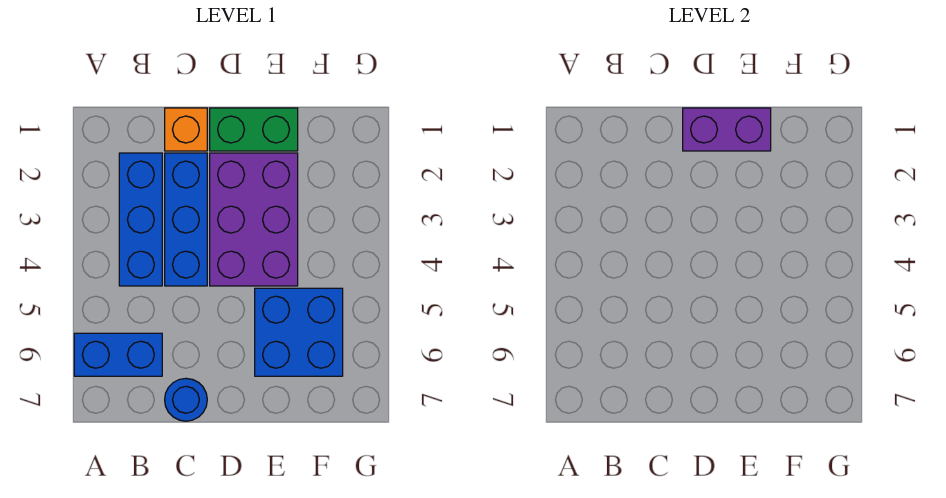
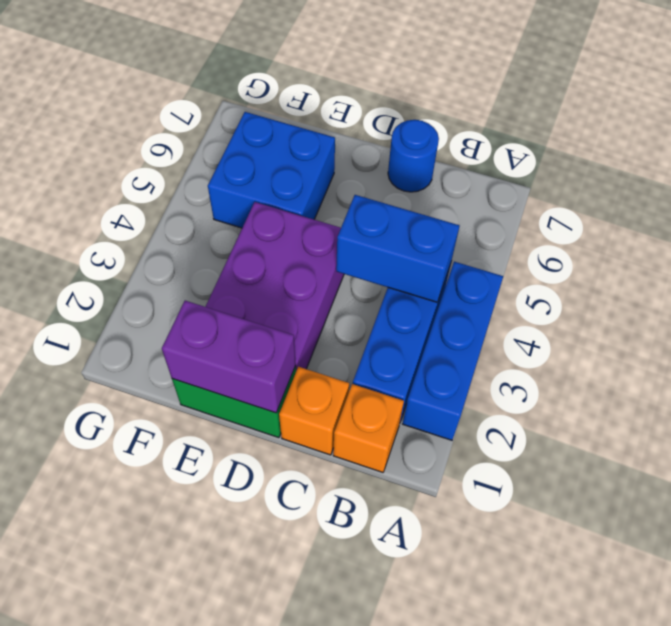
blue brick A6:B6 level 1 -> blue brick B4:C4 level 2
none -> orange brick B1 level 1
blue brick C2:C4 level 1 -> blue brick A2:A4 level 1

